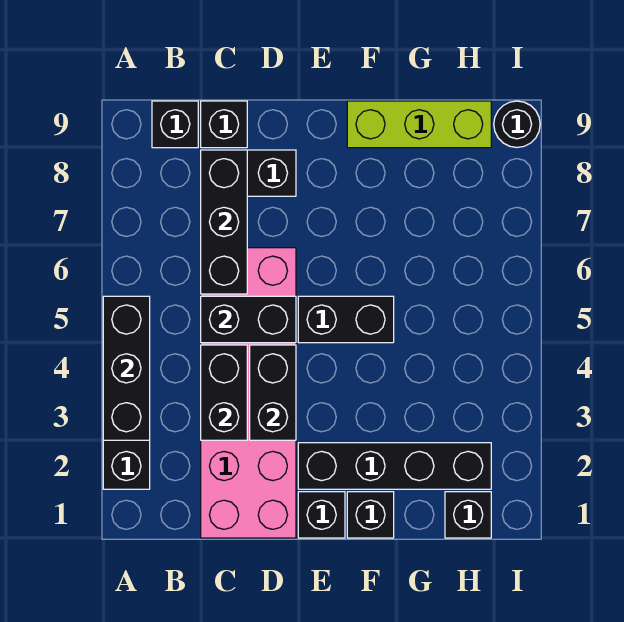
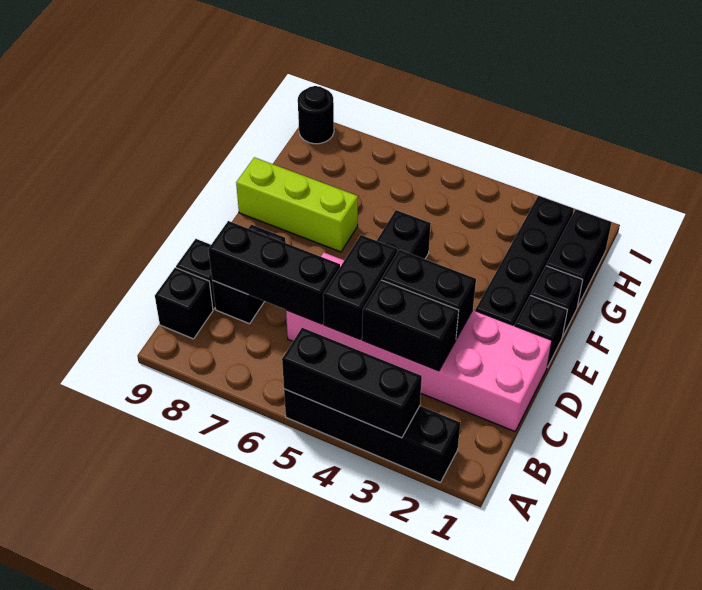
lime brick F9:H9 level 1 -> lime brick F7:F9 level 1
black brick H1 level 1 -> black brick G1:H1 level 1

